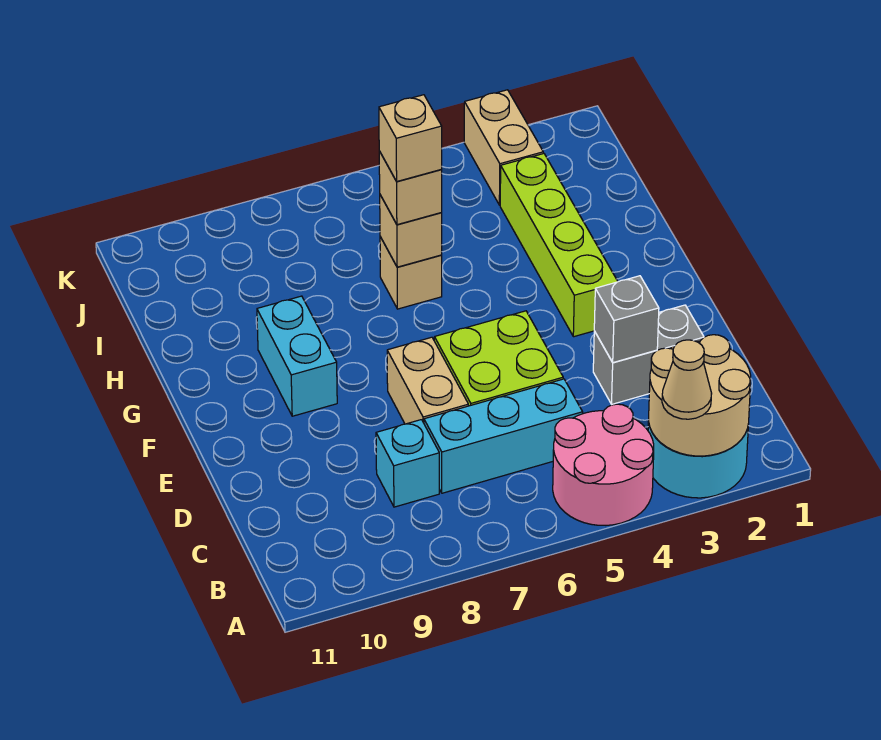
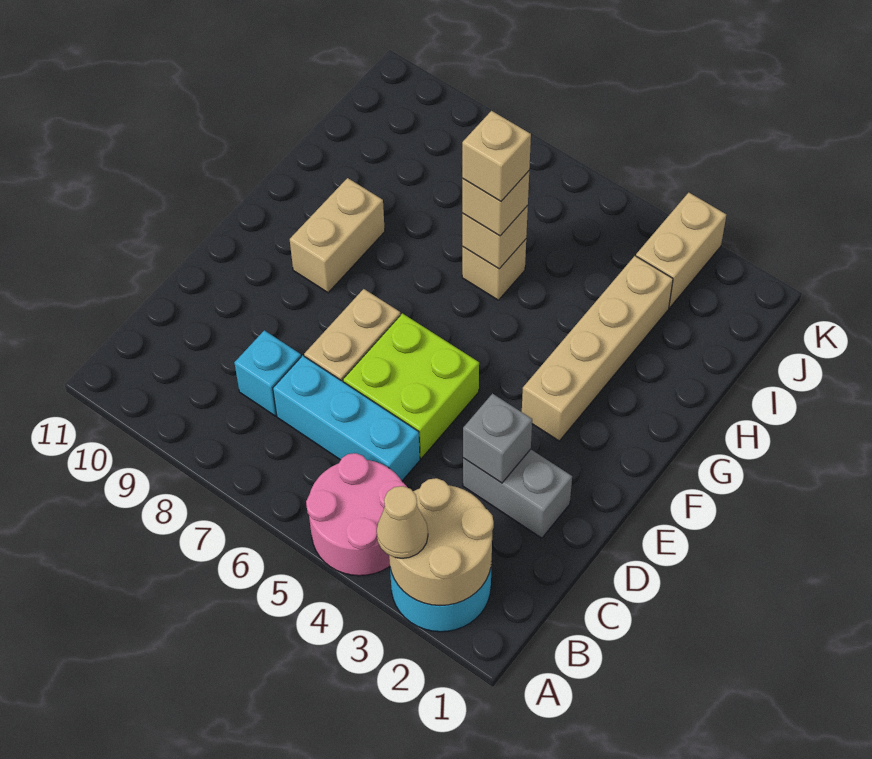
lime brick F3:I3 level 1 -> tan brick F3:I3 level 1
cyan brick F9:G9 level 1 -> tan brick F9:G9 level 1

